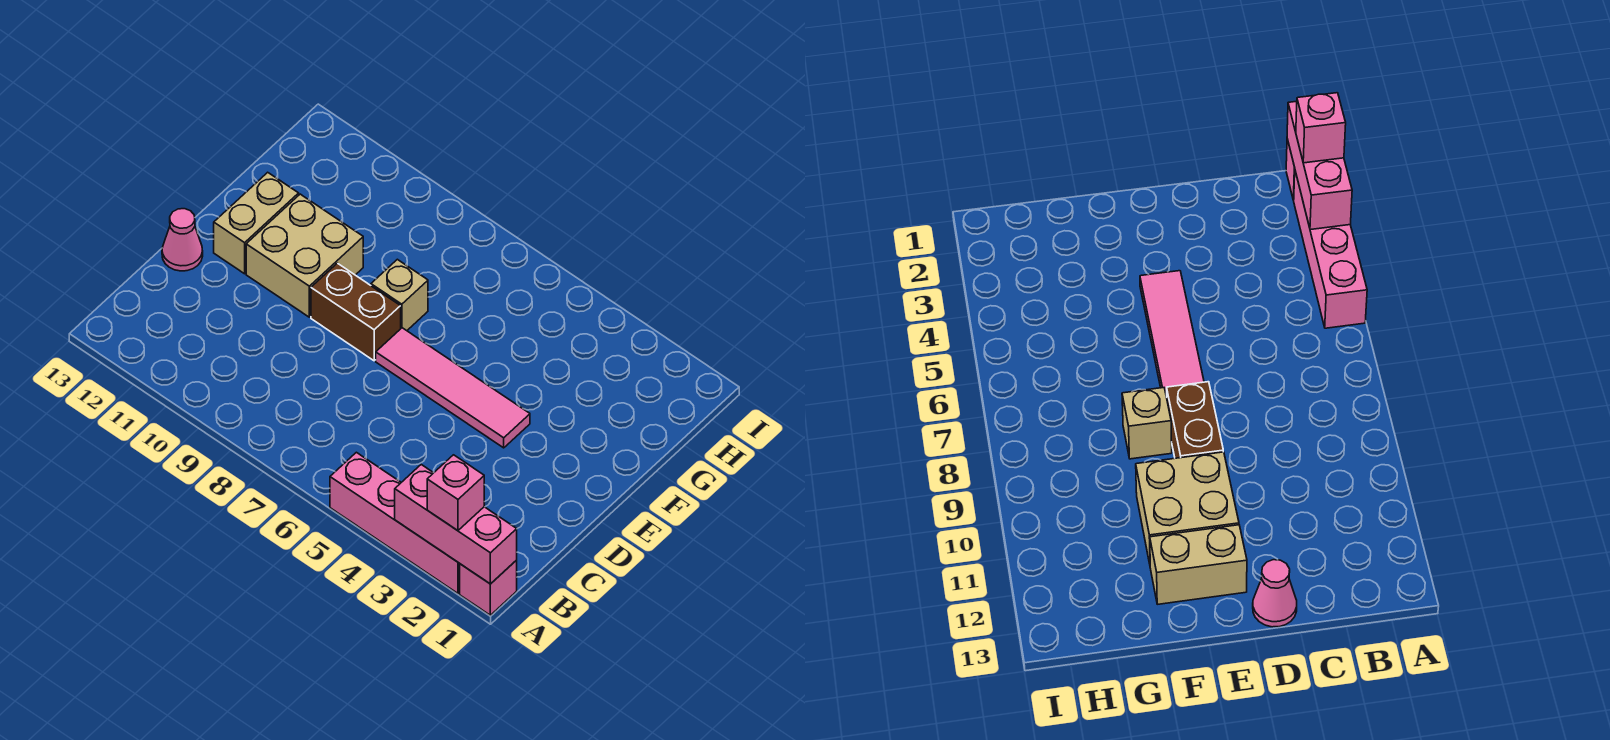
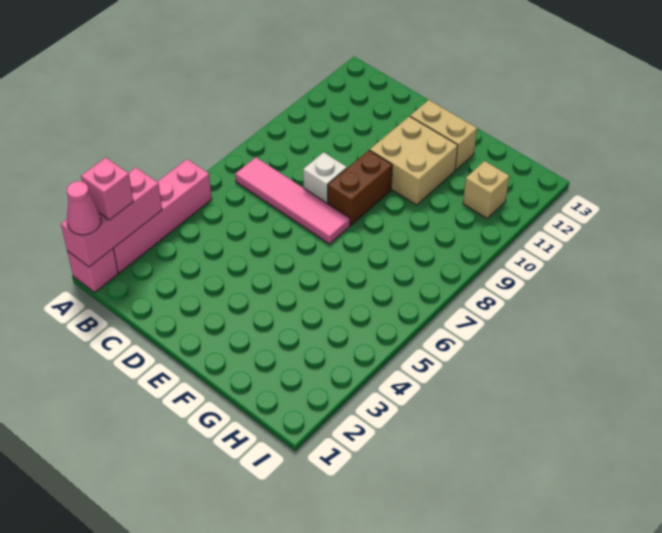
none -> white brick D8 level 1
pink cone D13 level 1 -> pink cone A1 level 3
pink tile E4:E7 level 1 -> pink tile B7:E7 level 1
tan brick F8 level 1 -> tan brick H11 level 1

